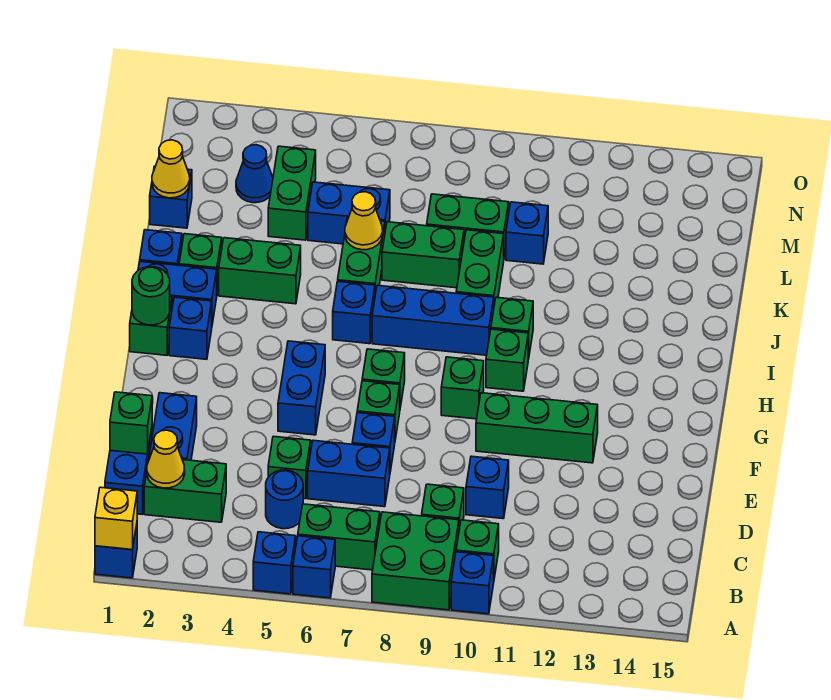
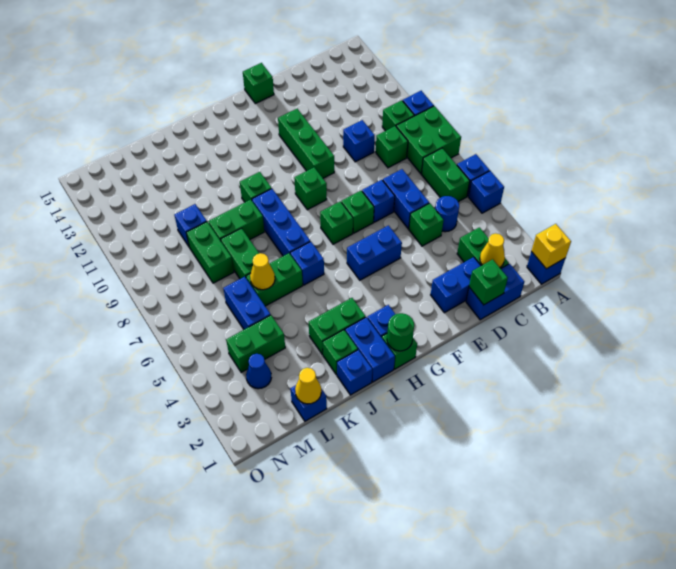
green brick H10 level 1 -> green brick F15 level 1
green brick J3:J4 level 1 -> green brick I3:J3 level 1

